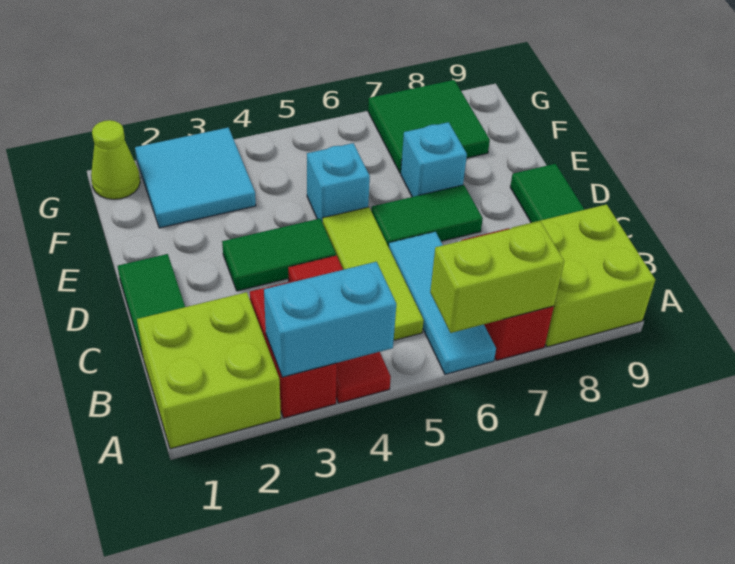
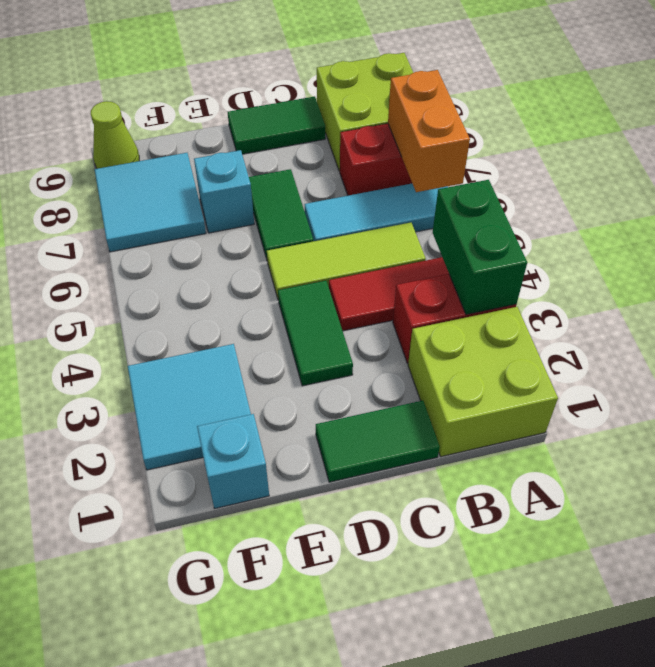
cyan brick A3:A4 level 2 -> green brick A3:A4 level 2
lime brick A6:A7 level 2 -> orange brick A6:A7 level 2
cyan brick E5 level 1 -> cyan brick F1 level 1
green tile F7:G8 level 1 -> cyan tile F7:G8 level 1
lime cone G1 level 1 -> lime cone G9 level 1

